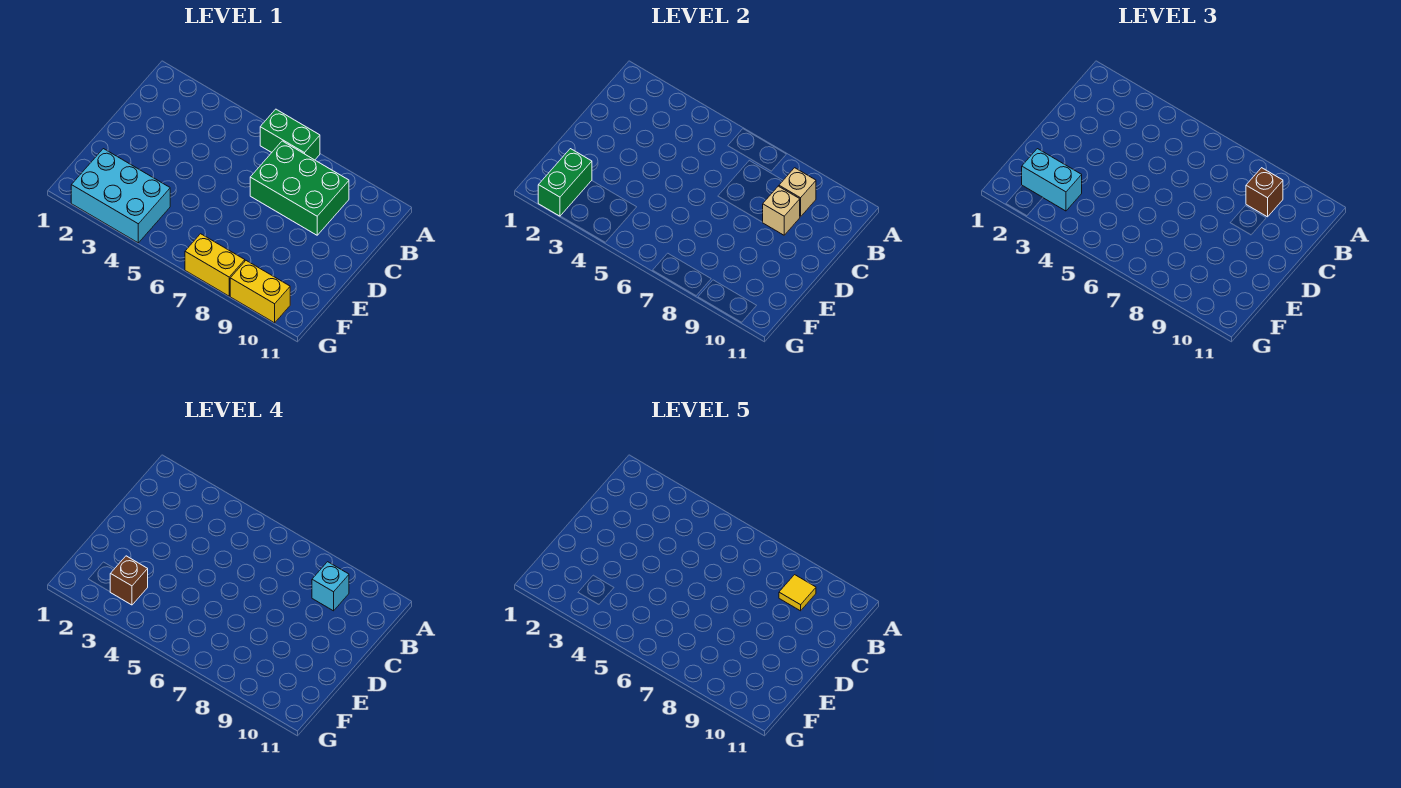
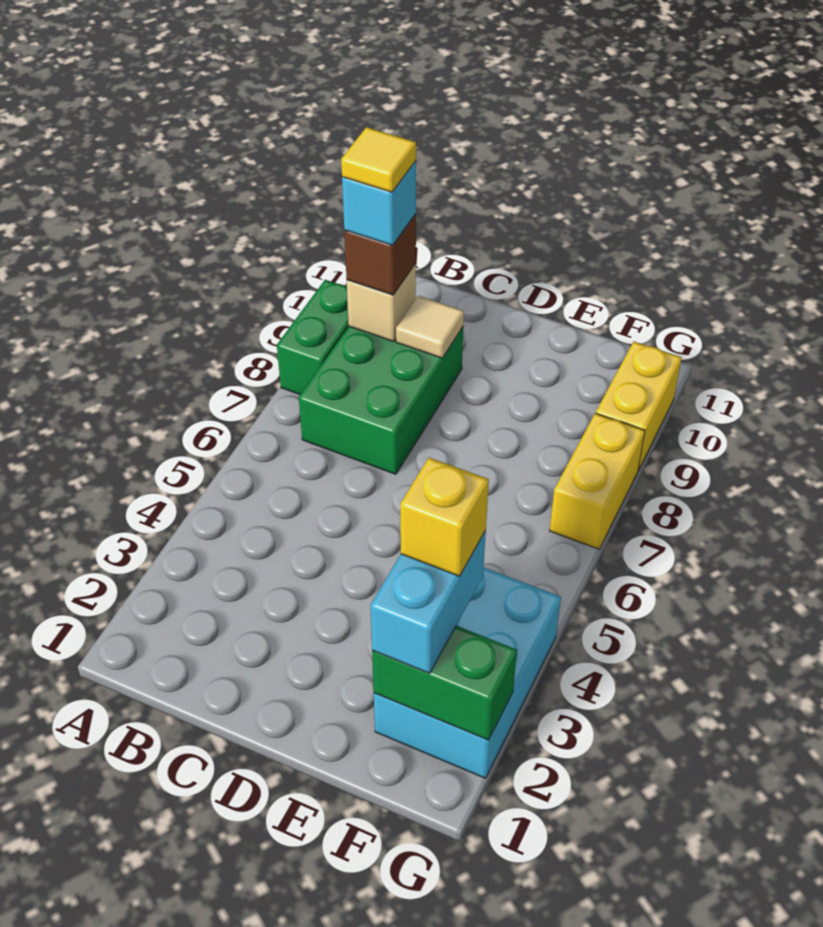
green brick A6:A7 level 1 -> green brick A8:A9 level 1
tan brick C9 level 2 -> tan tile C9 level 2
brown brick F3 level 4 -> yellow brick F3 level 4

